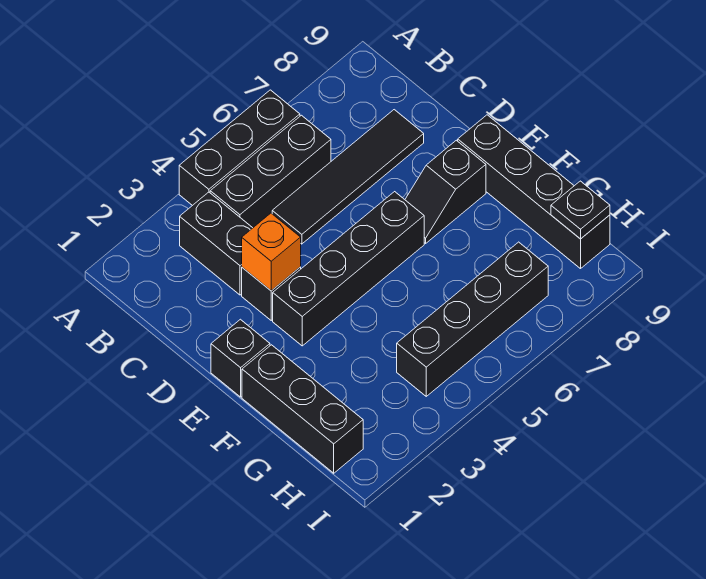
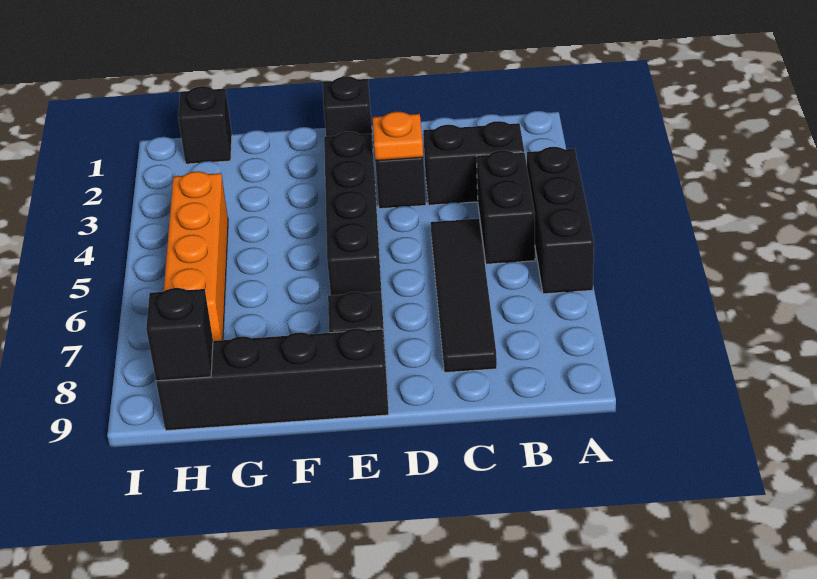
black brick B4:B6 level 1 -> black brick B4:B5 level 1
orange brick D3 level 2 -> orange plate D3 level 2
black brick F1:H1 level 1 -> black brick H1 level 1
black brick H4:H7 level 1 -> orange brick H4:H7 level 1
black plate H9 level 2 -> black brick H9 level 2

